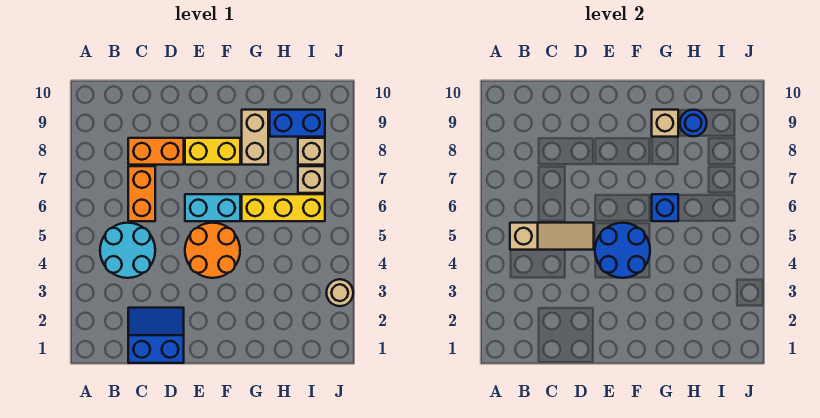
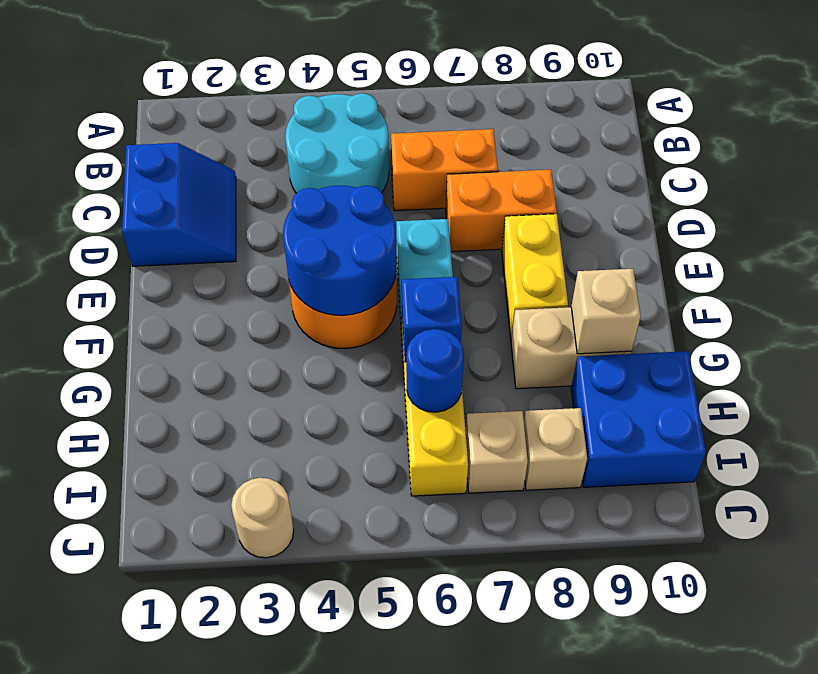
tan slope B5:D5 level 2 top B -> none
orange brick C8:D8 level 1 -> orange brick D7:D8 level 1
blue brick H9:I9 level 1 -> blue brick H9:I10 level 1
blue round brick H9 level 2 -> blue round brick H6 level 2

